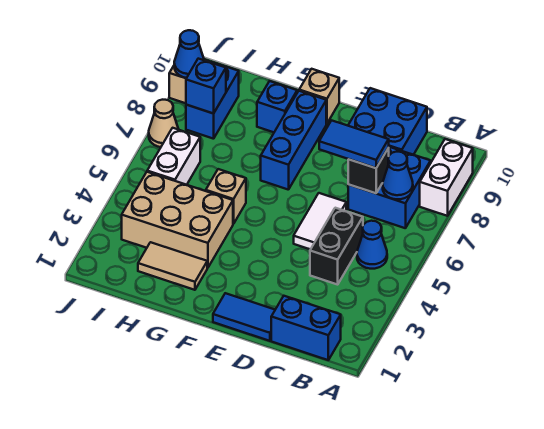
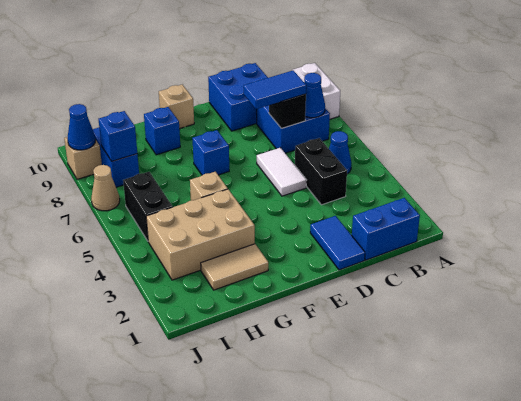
blue tile D1:E1 level 1 -> blue tile D1:D2 level 1
blue brick F7:F9 level 1 -> blue brick F7 level 1
white brick I5:I6 level 1 -> black brick I5:I6 level 1

